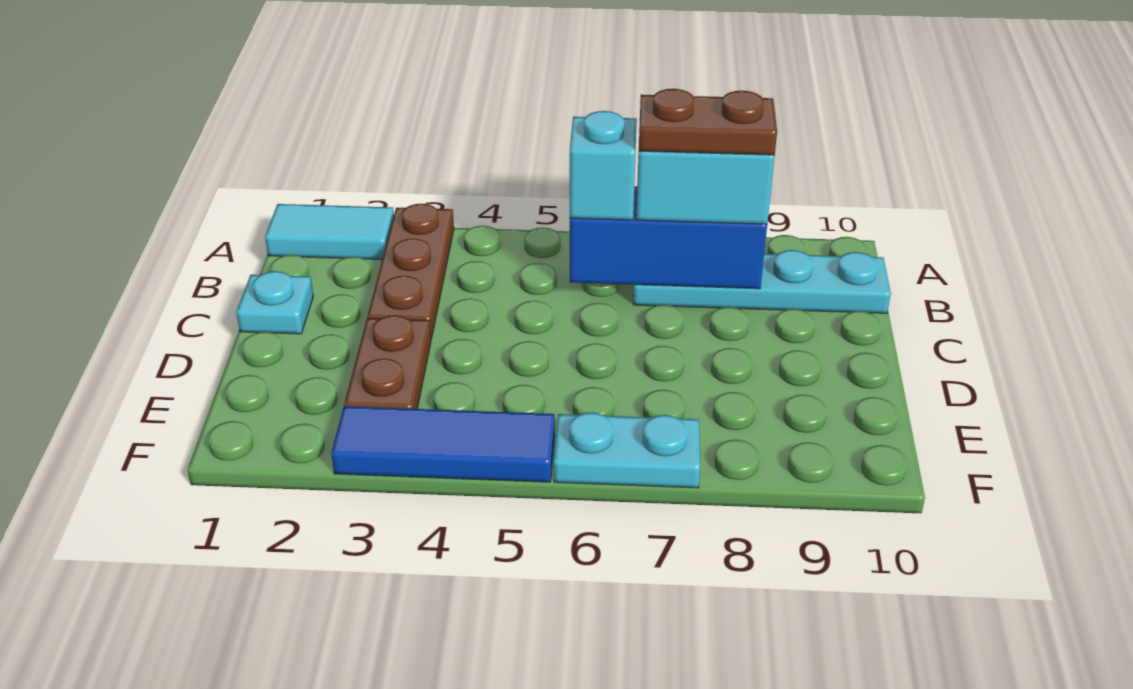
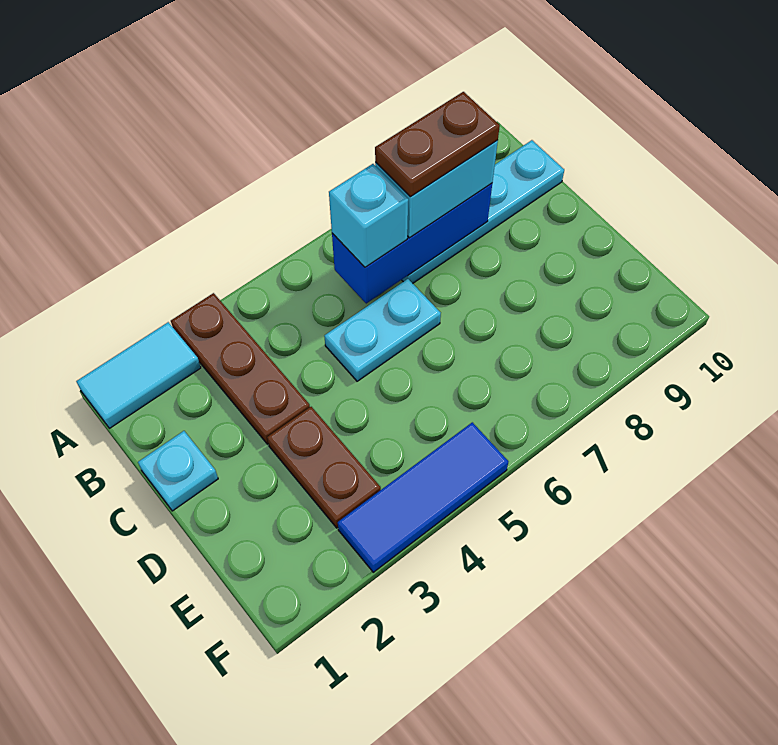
cyan plate F6:F7 level 1 -> cyan plate C5:C6 level 1

